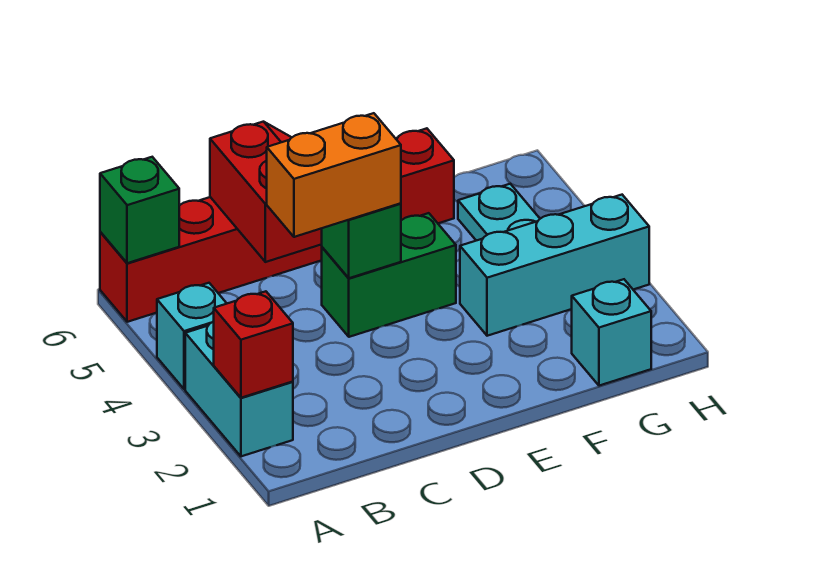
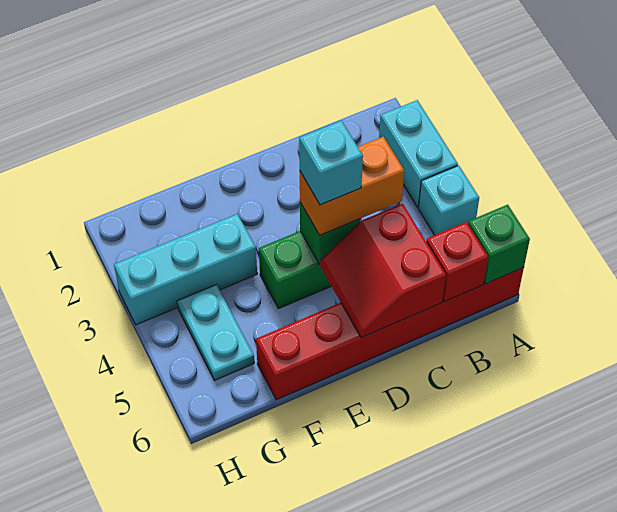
red brick A2 level 2 -> red brick B6 level 2
cyan brick G1 level 1 -> cyan brick D4 level 4

